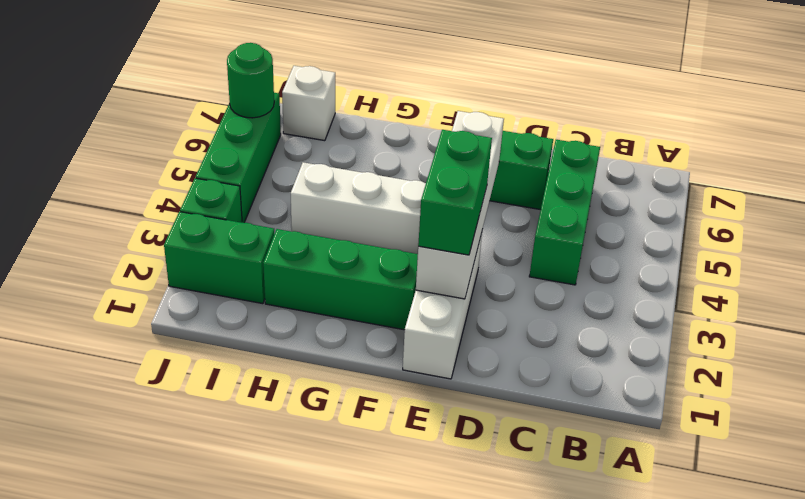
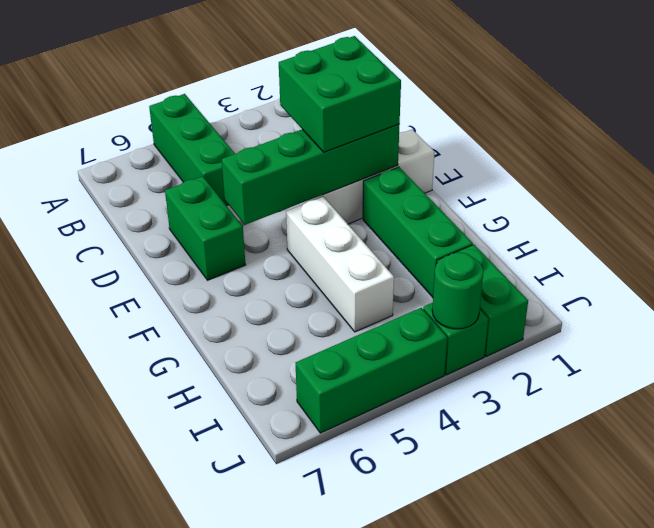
green brick C4:C6 level 1 -> green brick A5:C5 level 1
white brick E2:E5 level 2 -> green brick E2:E5 level 2
green brick E2:E3 level 3 -> green brick D2:E3 level 3
white brick I7 level 1 -> none
green round brick J6 level 2 -> green round brick J3 level 2

